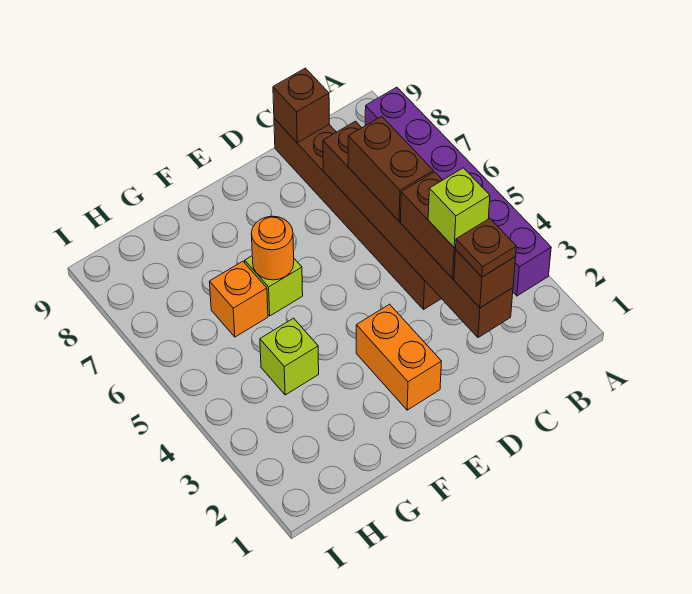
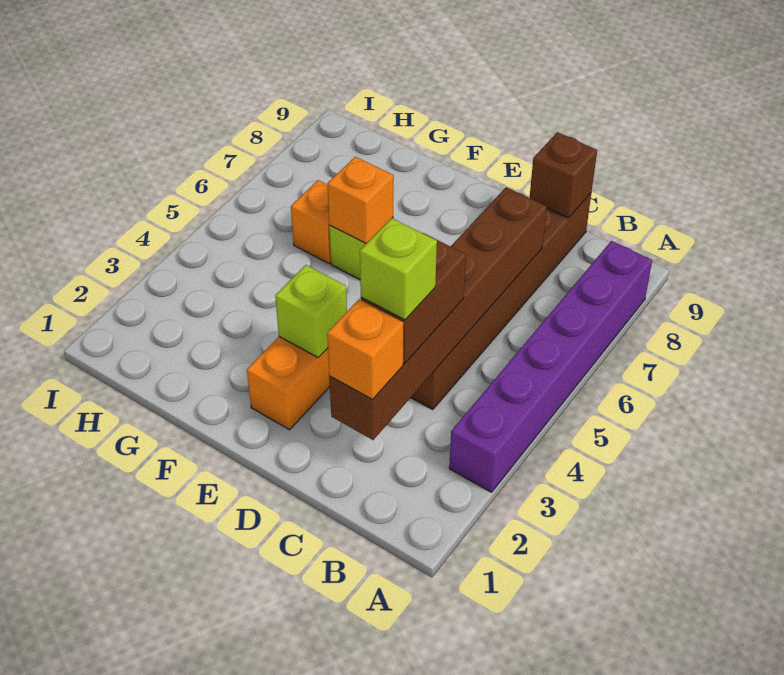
brown brick C2 level 3 -> orange brick C2 level 3
brown plate C2 level 4 -> none
brown brick C5:C6 level 3 -> none
orange round brick F6 level 2 -> orange brick F6 level 2
lime brick G4 level 1 -> lime brick E3 level 2

